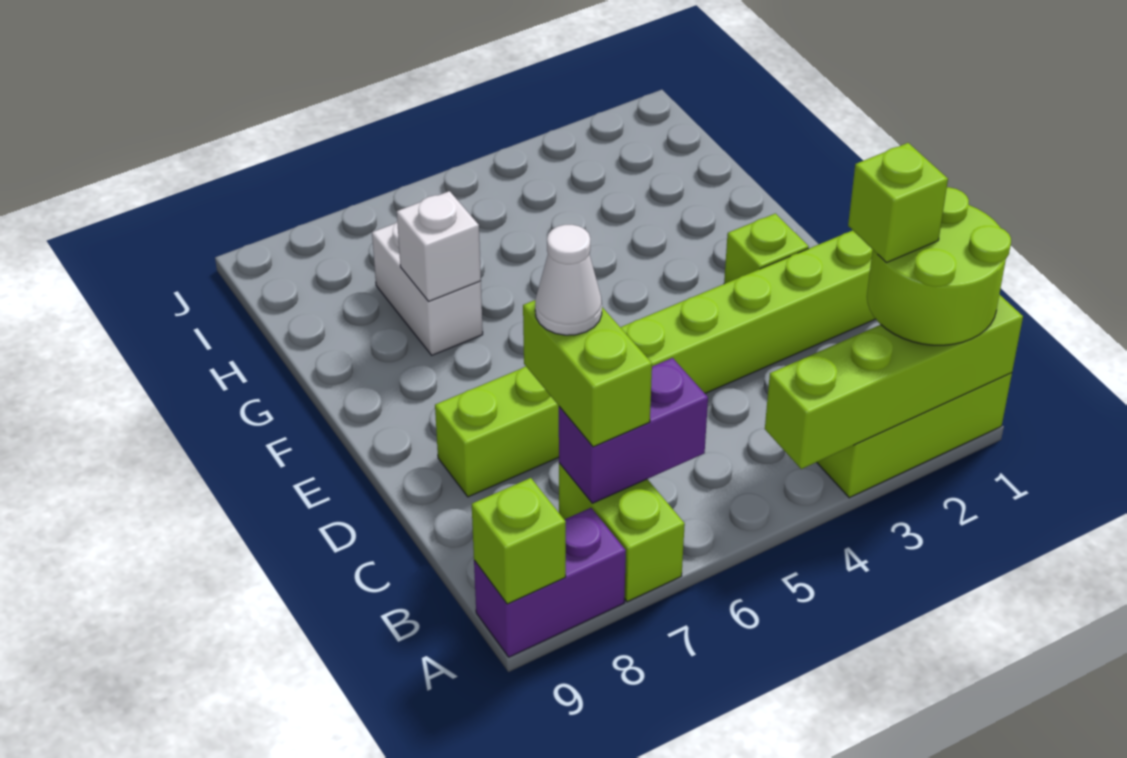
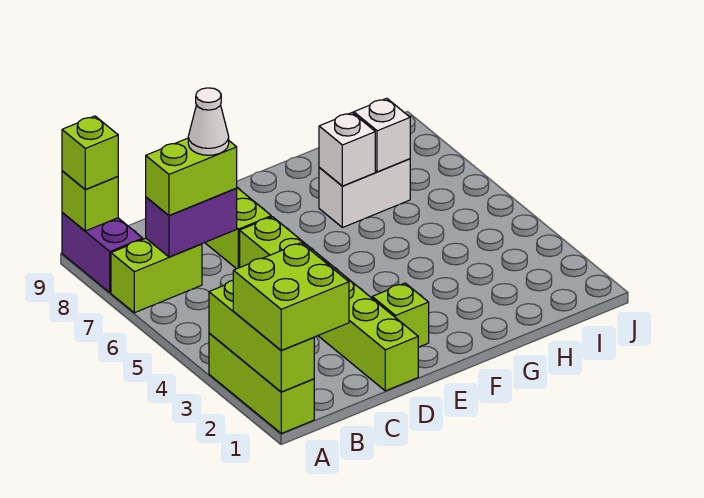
lime brick A1:A4 level 2 -> lime brick A1:A3 level 2
lime round brick A1:B2 level 3 -> lime brick A1:B2 level 3
lime brick B2 level 4 -> lime brick A9 level 3
purple brick B6:B7 level 2 -> purple brick B7:C7 level 2
none -> white brick H7 level 2

